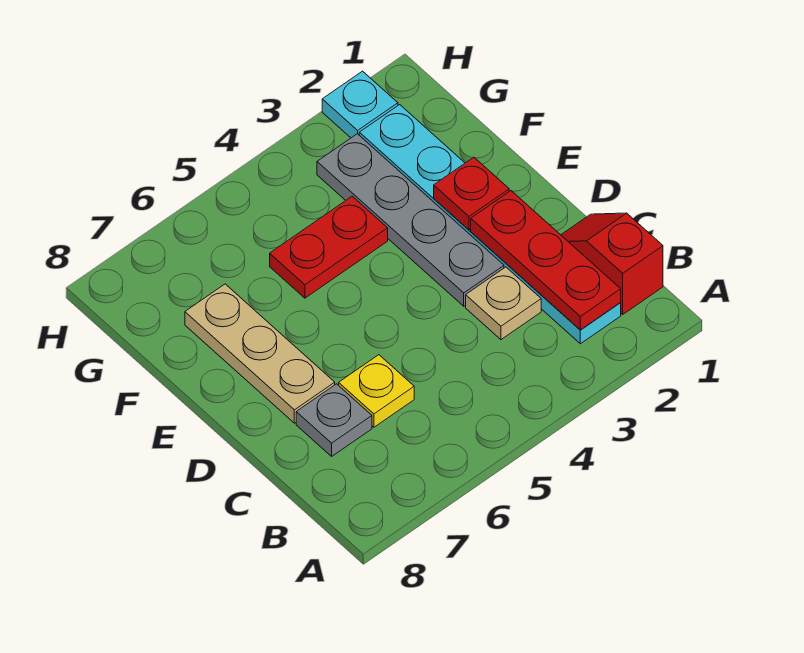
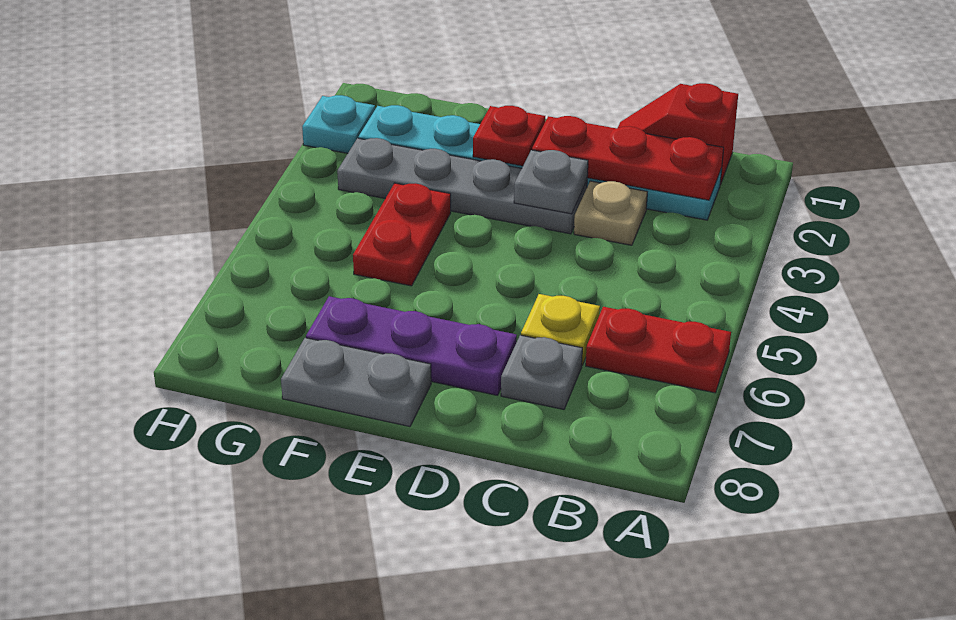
none -> red plate A6:B6 level 1
none -> grey plate D3 level 2
tan plate D7:F7 level 1 -> purple plate D7:F7 level 1
none -> grey plate E8:F8 level 1

